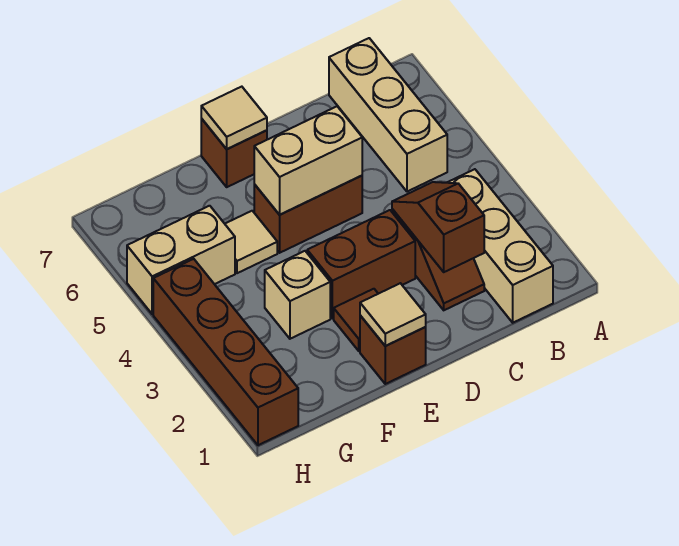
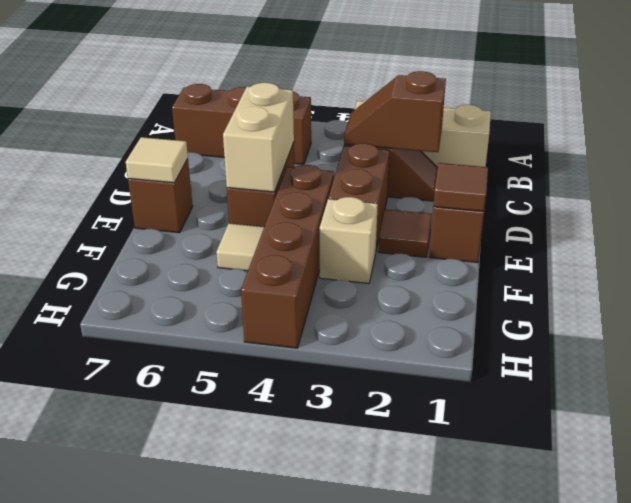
tan brick B5:B7 level 1 -> brown brick B5:B7 level 1
tan tile E1 level 2 -> brown tile E1 level 2
tan brick G5:H5 level 1 -> none
brown brick H1:H4 level 1 -> brown brick E4:H4 level 1

